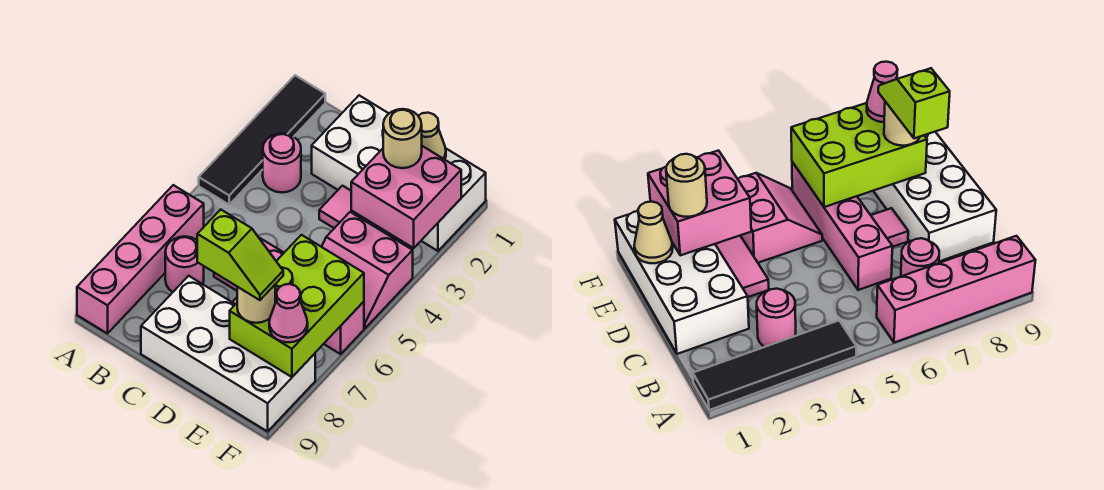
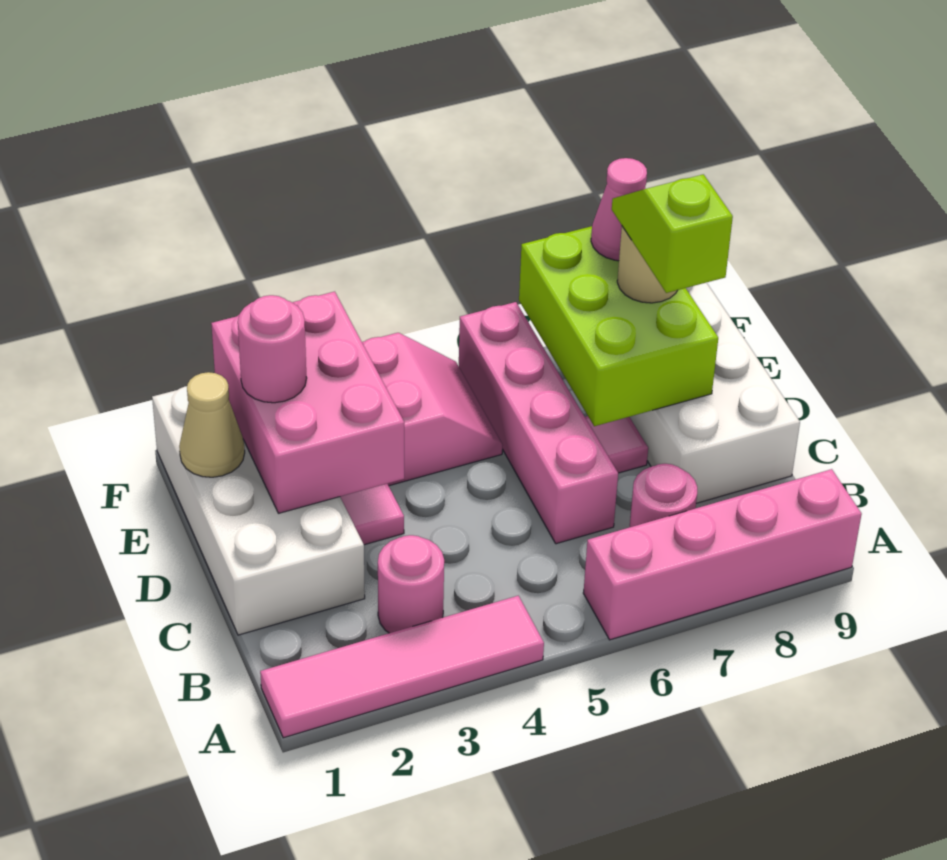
black tile A1:A4 level 1 -> pink tile A1:A4 level 1
pink brick E2:F3 level 2 -> pink brick D2:F3 level 2
tan round brick E2 level 3 -> pink round brick E2 level 3
lime brick E6:F8 level 2 -> lime brick D7:F8 level 2

